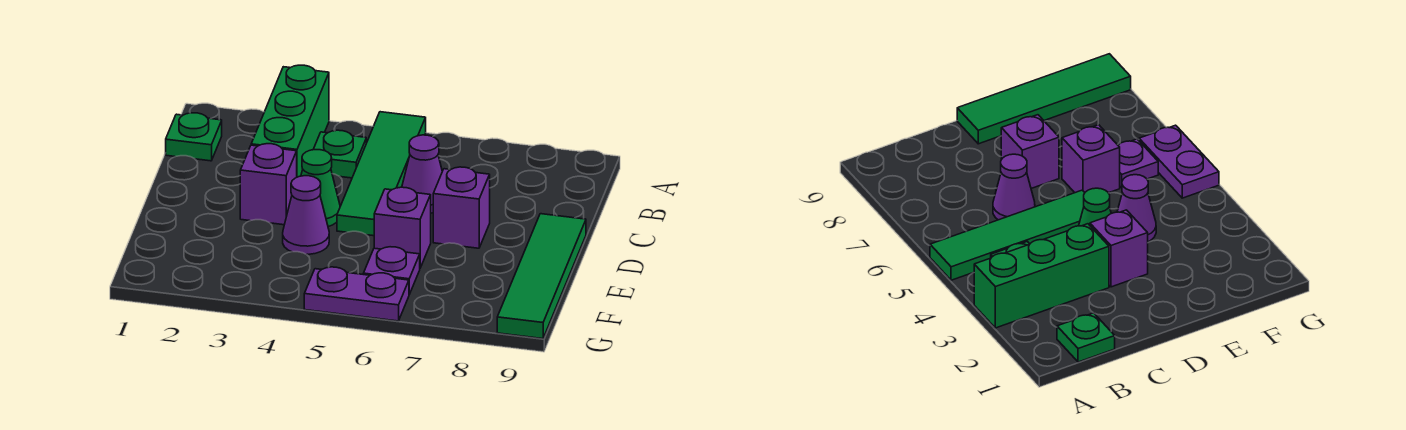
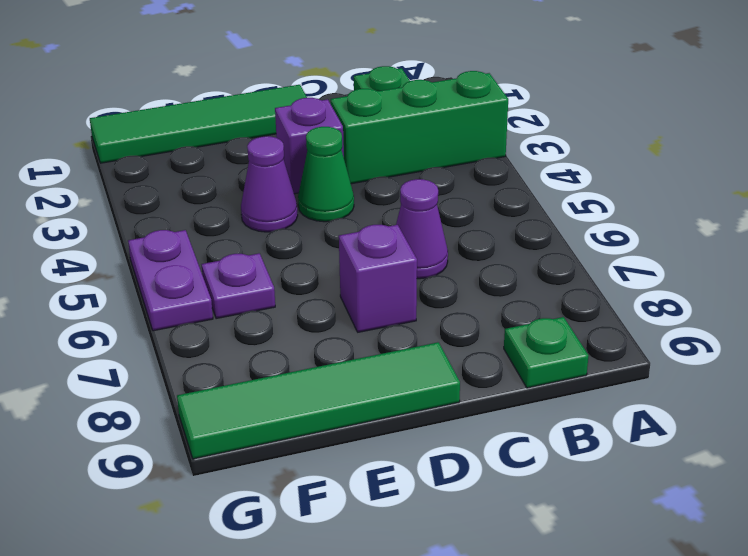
green tile A5:D5 level 1 -> green tile D1:G1 level 1
green plate B4 level 1 -> green plate B9 level 1
purple brick E6 level 1 -> none

